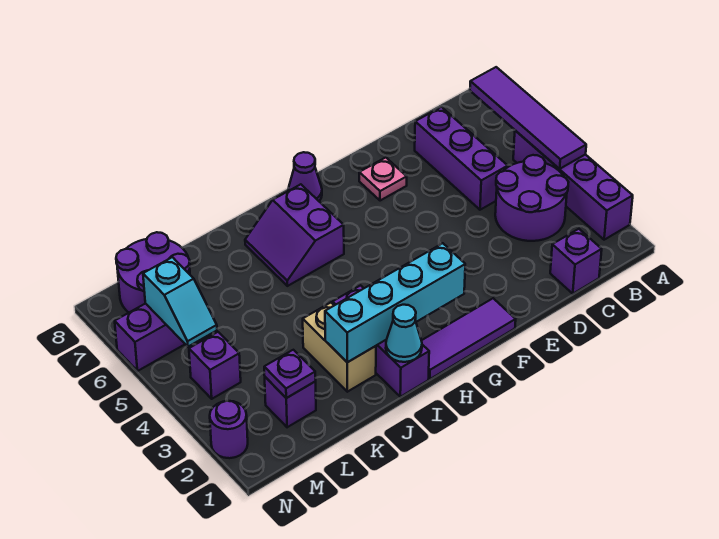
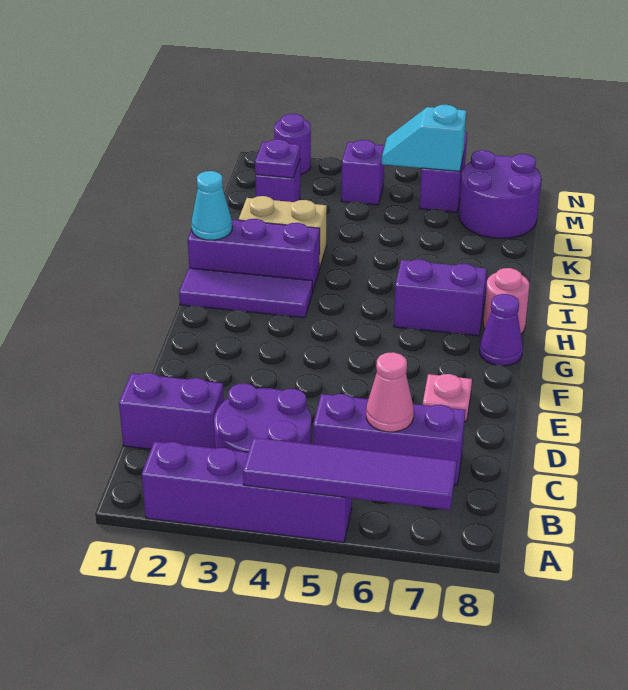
purple brick C1 level 1 -> purple brick C1:C2 level 1
none -> pink cone C6 level 2
purple tile F1:H1 level 1 -> purple tile H1:H3 level 1
cyan brick G2:J2 level 2 -> none
none -> pink round brick H8 level 1

